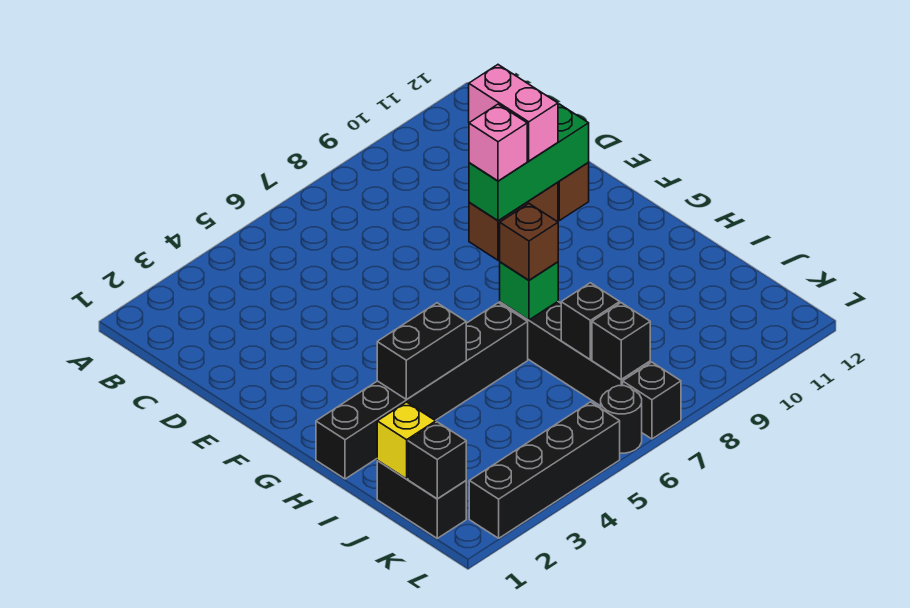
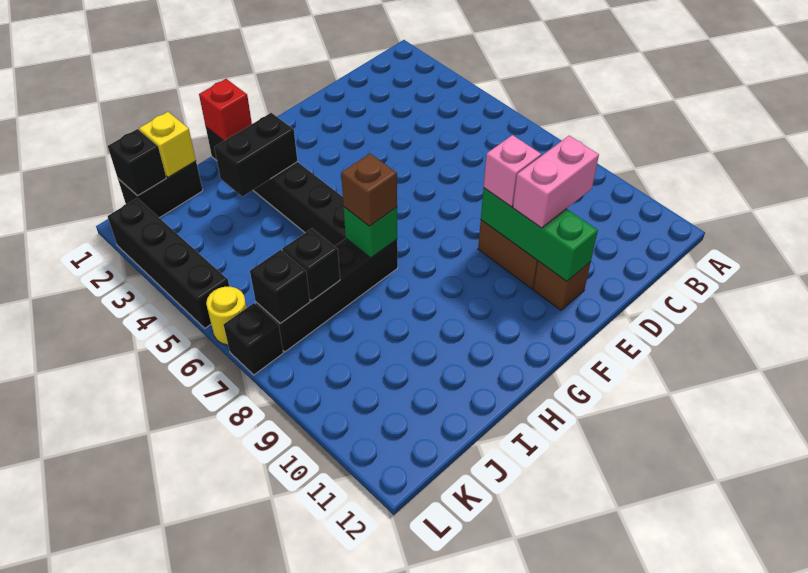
none -> red brick H1 level 2
black brick H3:H4 level 2 -> black brick H3:I3 level 2
black round brick L6 level 1 -> yellow round brick L6 level 1

